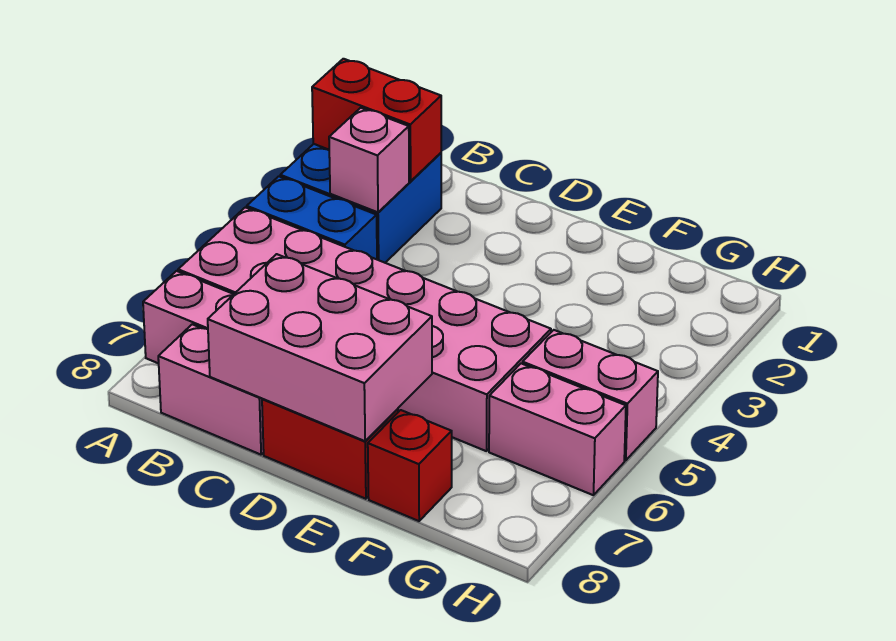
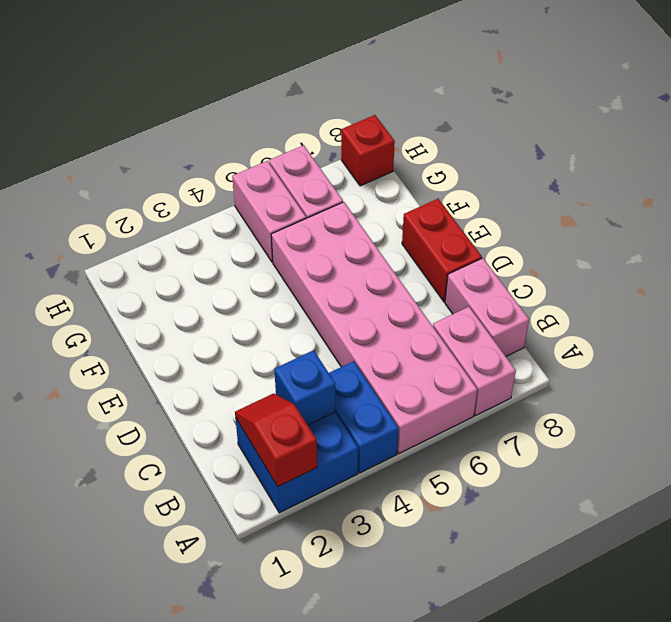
red brick A2:B2 level 2 -> red slope A2:B2 level 2 top A
pink brick B3 level 2 -> blue brick B3 level 2
pink brick C7:E8 level 2 -> none
red brick F8 level 1 -> red brick H8 level 1

